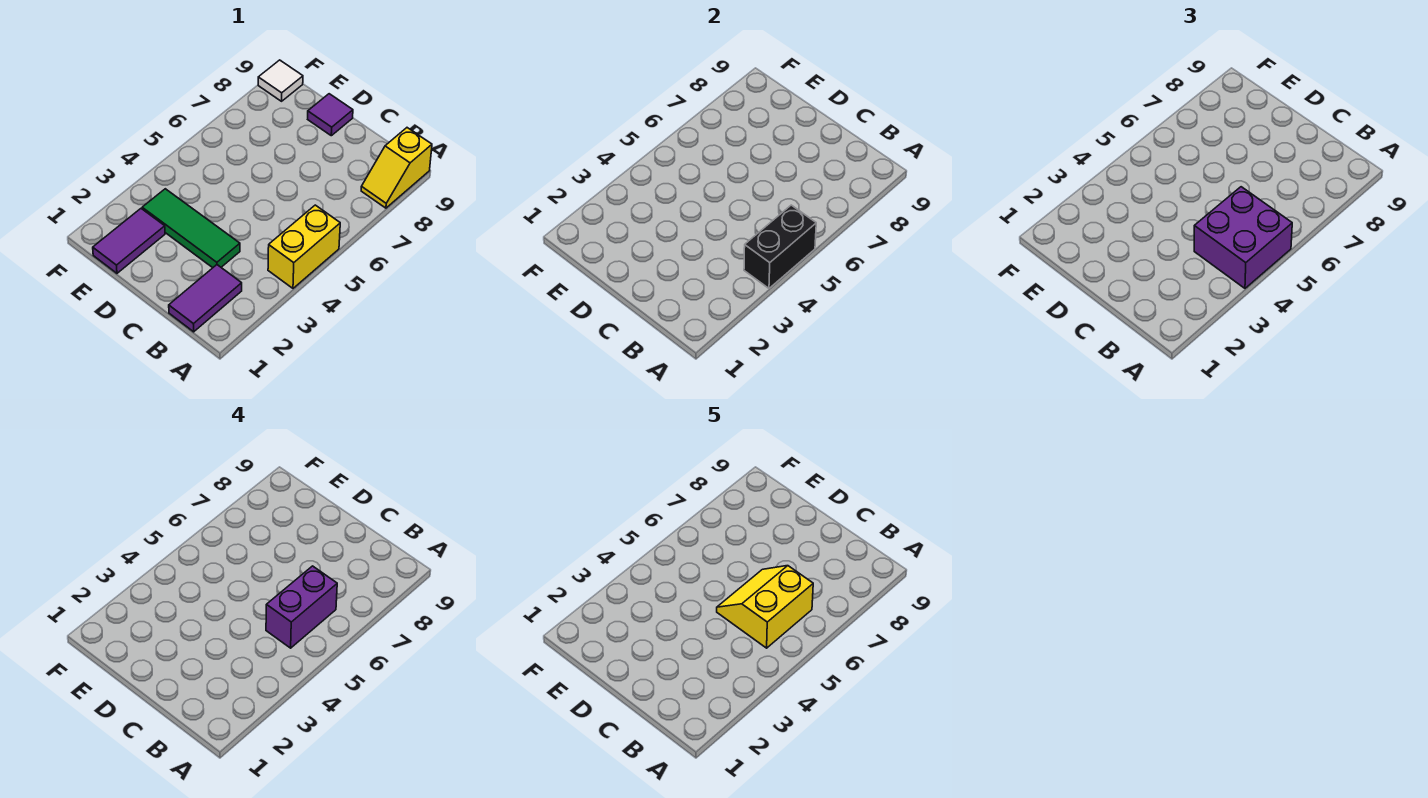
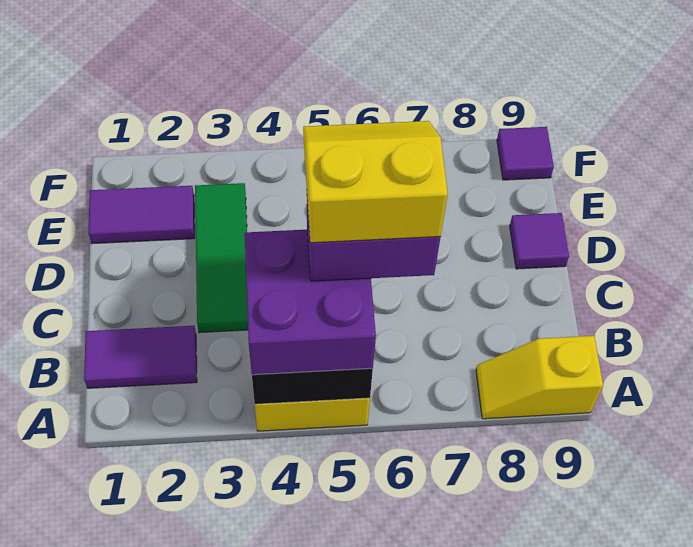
white tile F9 level 1 -> purple tile F9 level 1

